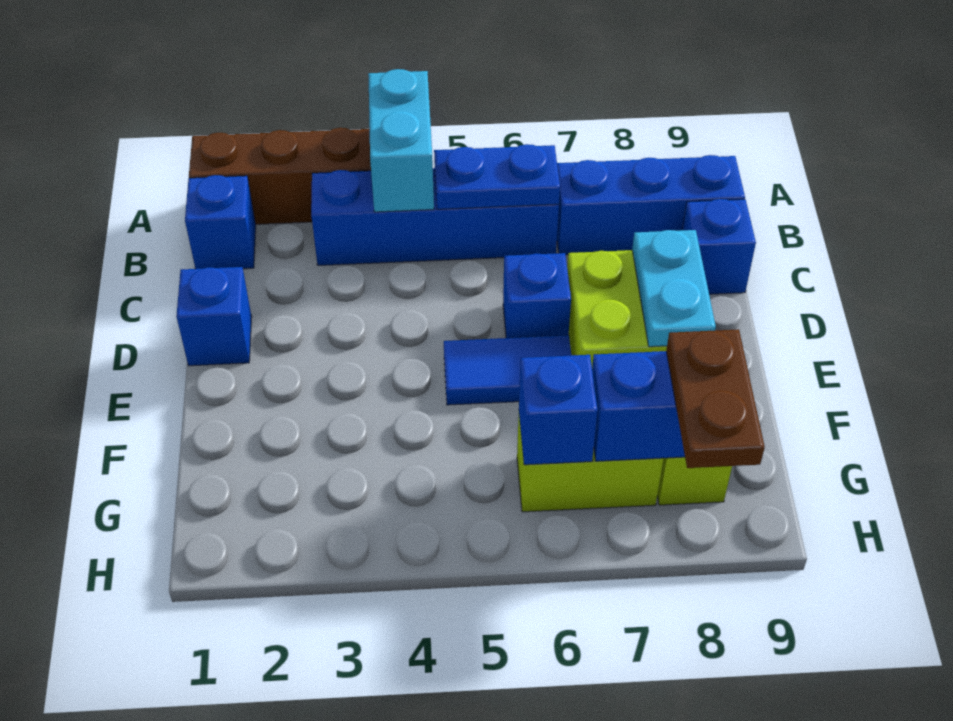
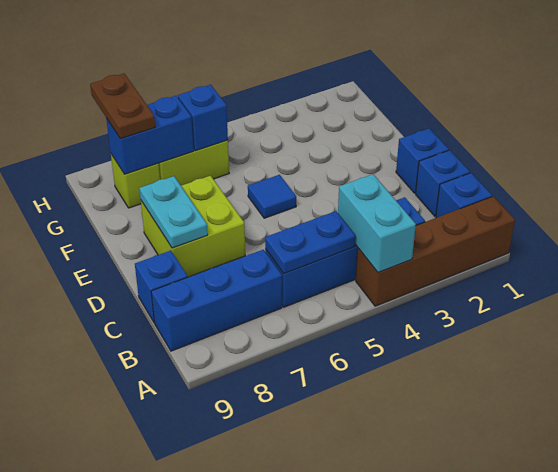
blue brick D6 level 1 -> blue brick C1 level 1
blue tile E5:E6 level 1 -> blue tile E5 level 1

